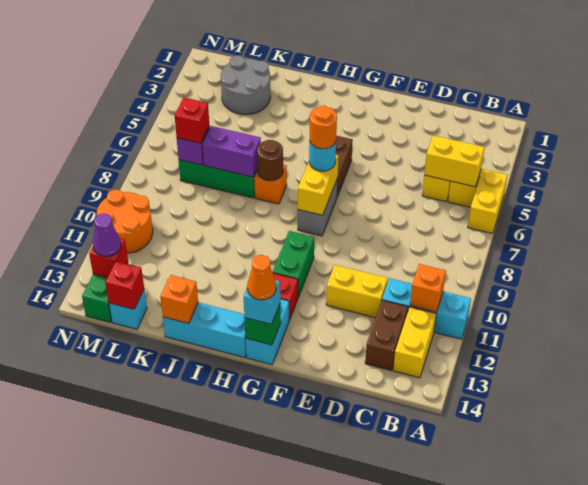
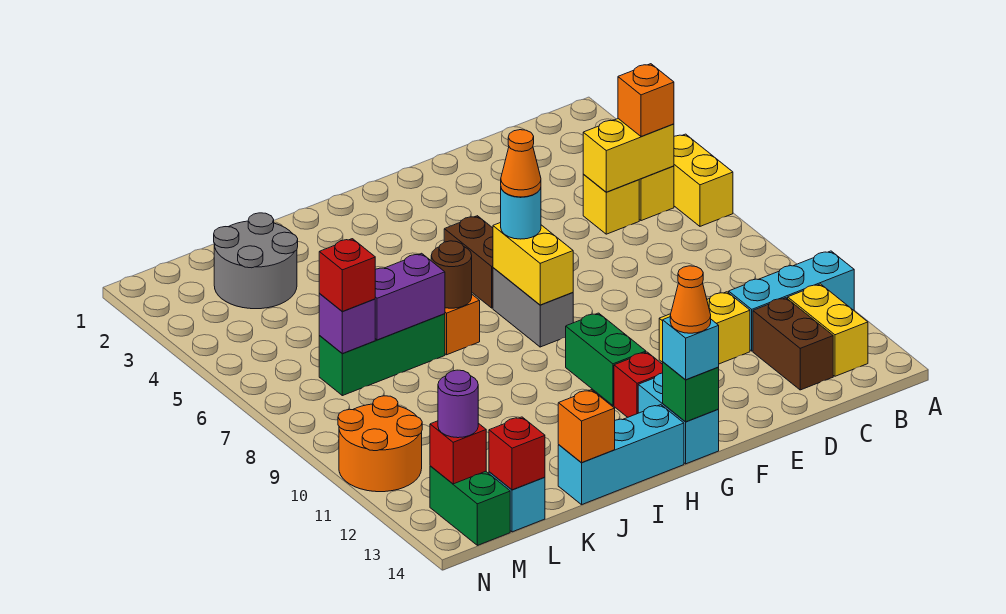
orange brick B11 level 2 -> orange brick B5 level 3
orange round brick G7 level 4 -> orange cone G7 level 4
purple cone M13 level 3 -> purple round brick M13 level 3

